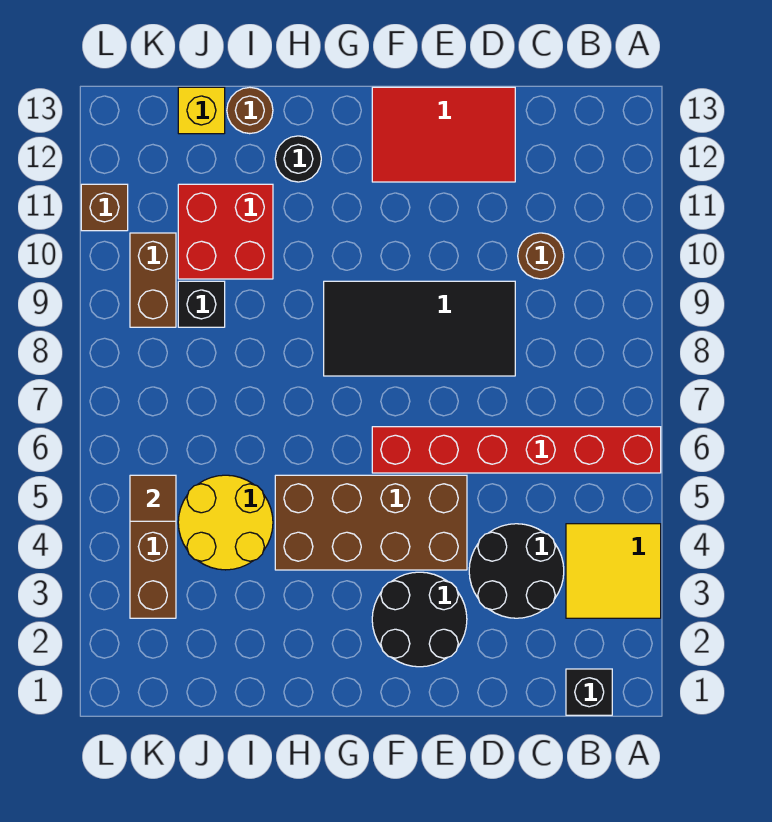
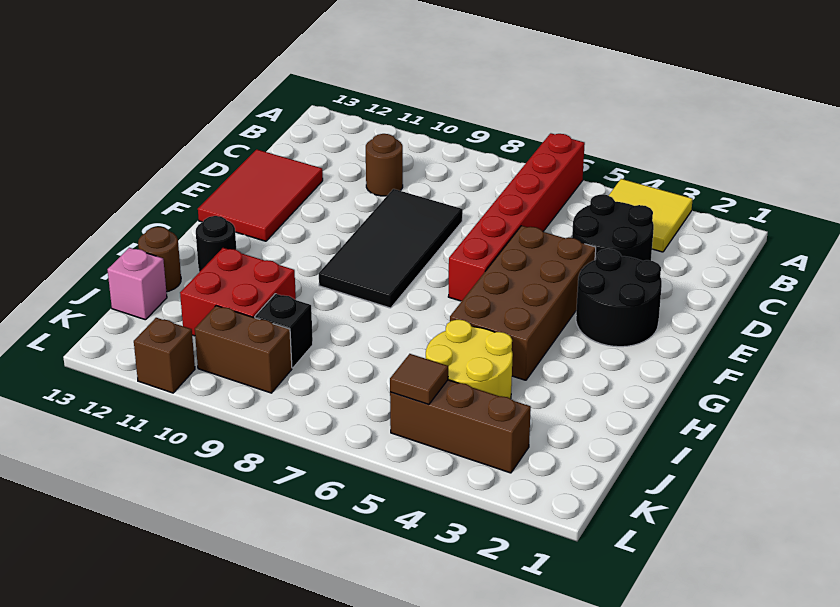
black brick B1 level 1 -> none
yellow brick J13 level 1 -> pink brick J13 level 1

